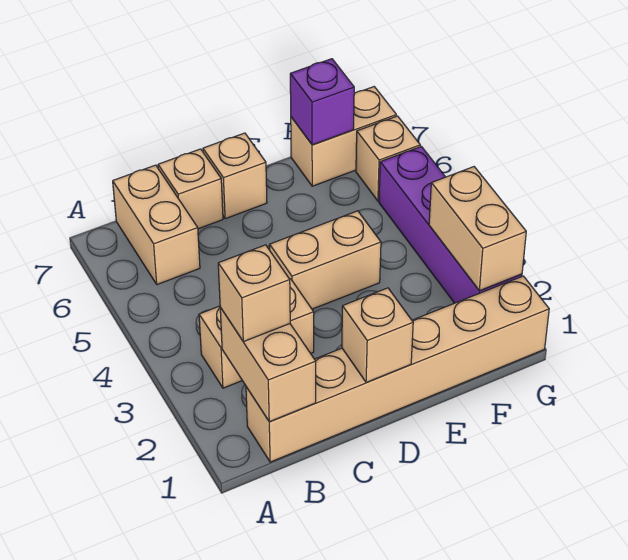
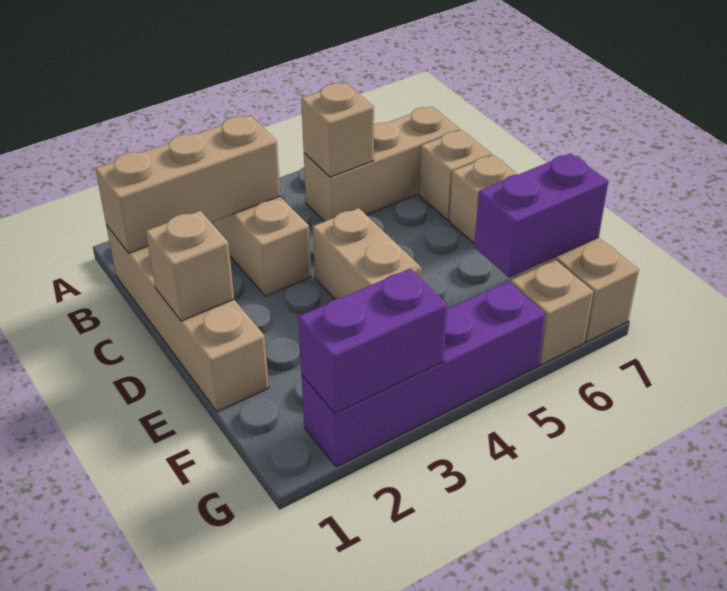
tan brick B1:G1 level 1 -> tan brick B1:E1 level 1
tan brick B1:B2 level 2 -> tan brick B1:B3 level 2
tan brick B2 level 3 -> tan brick B5 level 2
tan brick B6:B7 level 1 -> tan brick B5:B7 level 1
purple brick F7 level 2 -> purple brick F6:F7 level 2
tan brick G2:G3 level 2 -> purple brick G2:G3 level 2

